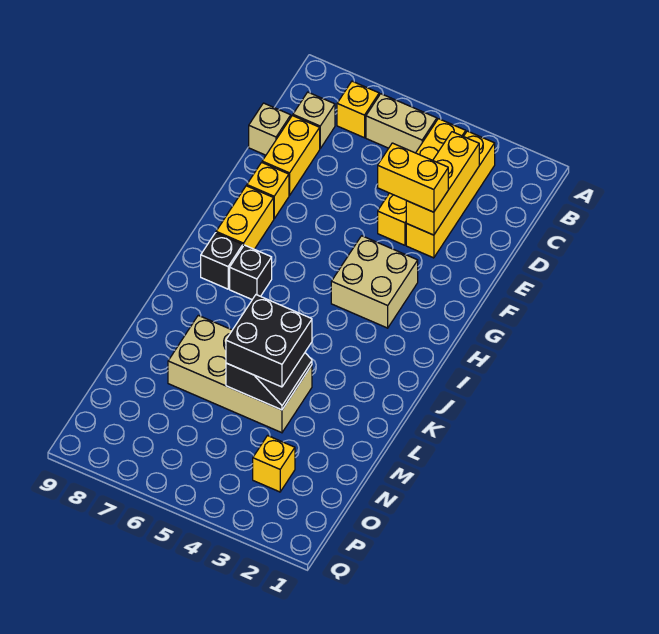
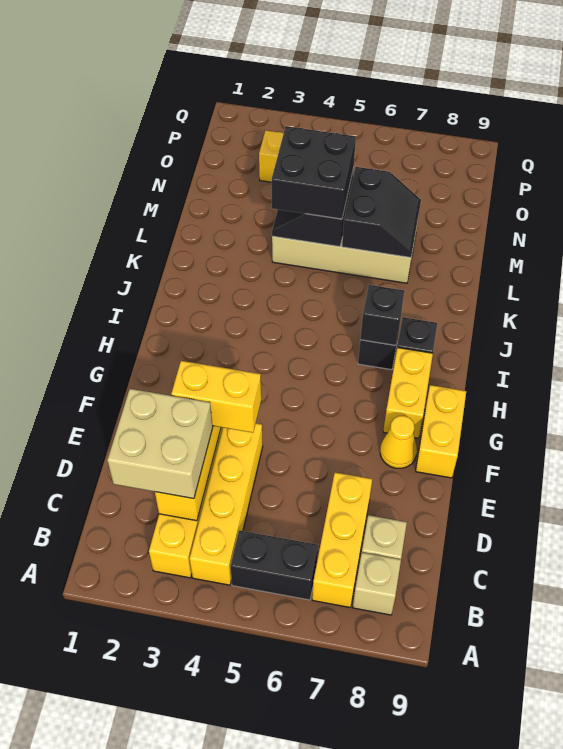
tan brick B5:B6 level 1 -> black brick B5:B6 level 1
yellow brick B7 level 1 -> yellow brick B7:D7 level 1
yellow brick D8:E8 level 1 -> yellow brick F9:G9 level 1
tan brick D9 level 1 -> tan brick B8 level 1
yellow brick F8 level 1 -> yellow cone F8 level 1
tan brick G3:H4 level 1 -> tan brick C2:D3 level 3
none -> black brick I7 level 2
none -> black slope L6:M7 level 2 top 6

